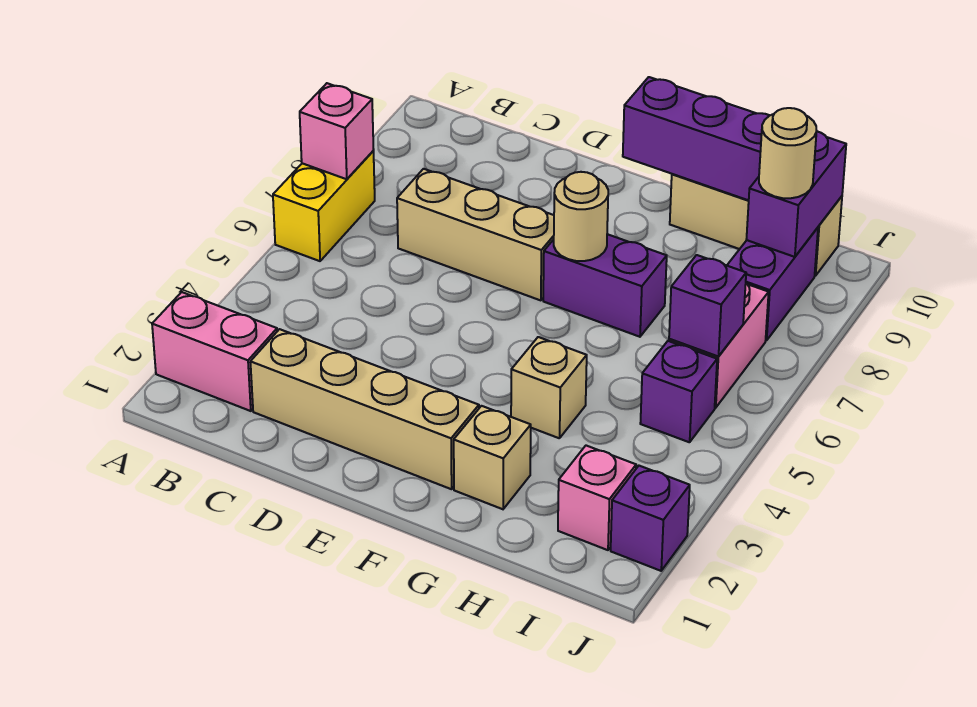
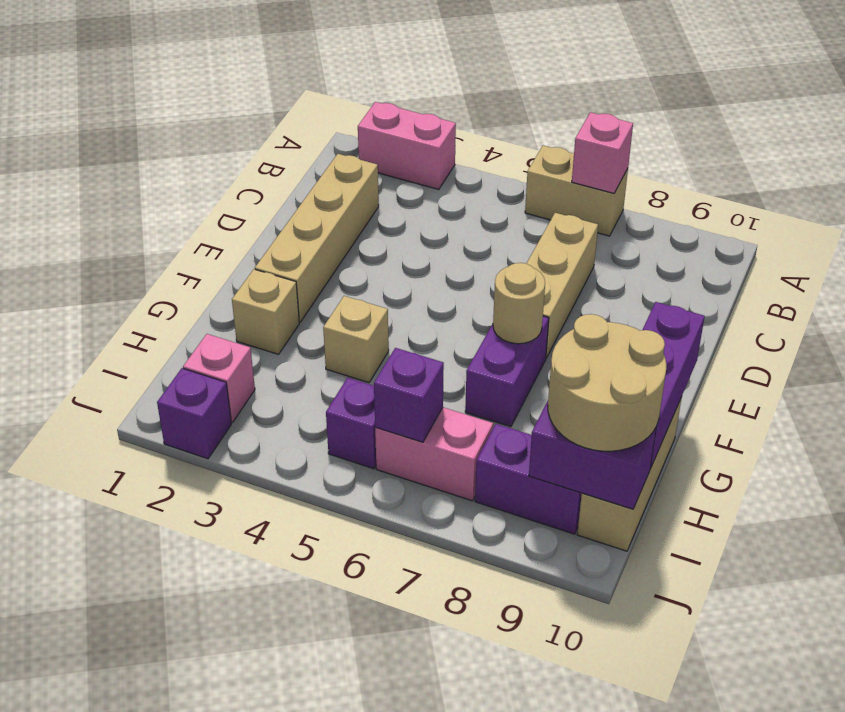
pink brick A2:B2 level 1 -> pink brick A2:A3 level 1
yellow brick A6:A7 level 1 -> tan brick A6:A7 level 1
tan round brick I9 level 3 -> tan round brick H9:I10 level 3

